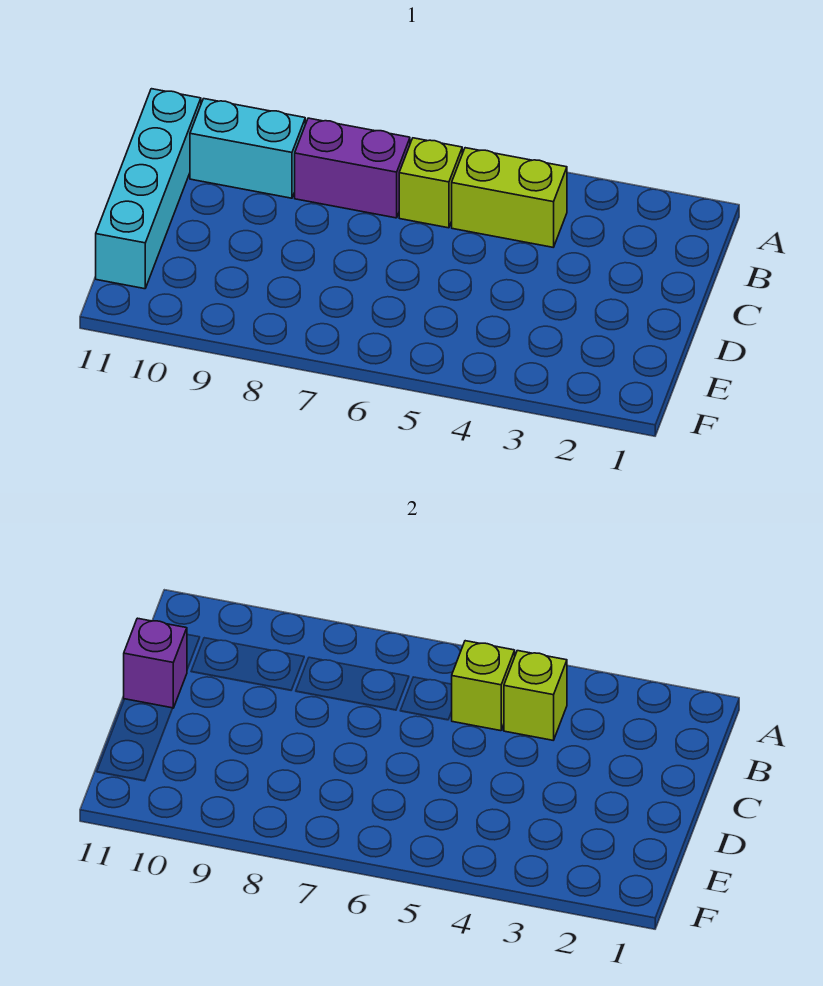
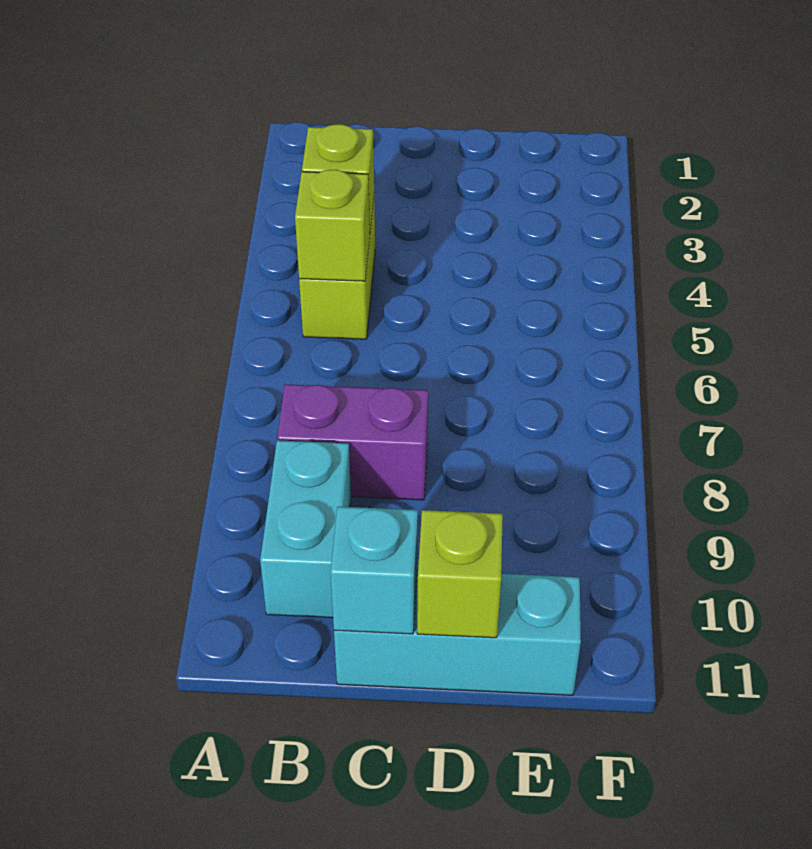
lime brick B6 level 1 -> lime brick D11 level 2
purple brick B7:B8 level 1 -> purple brick B8:C8 level 1
cyan brick B11:E11 level 1 -> cyan brick C11:E11 level 1
purple brick C11 level 2 -> cyan brick C11 level 2

